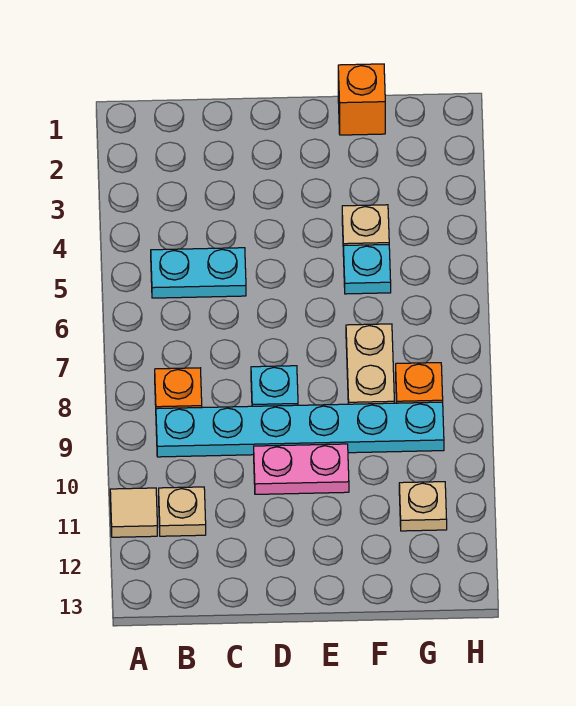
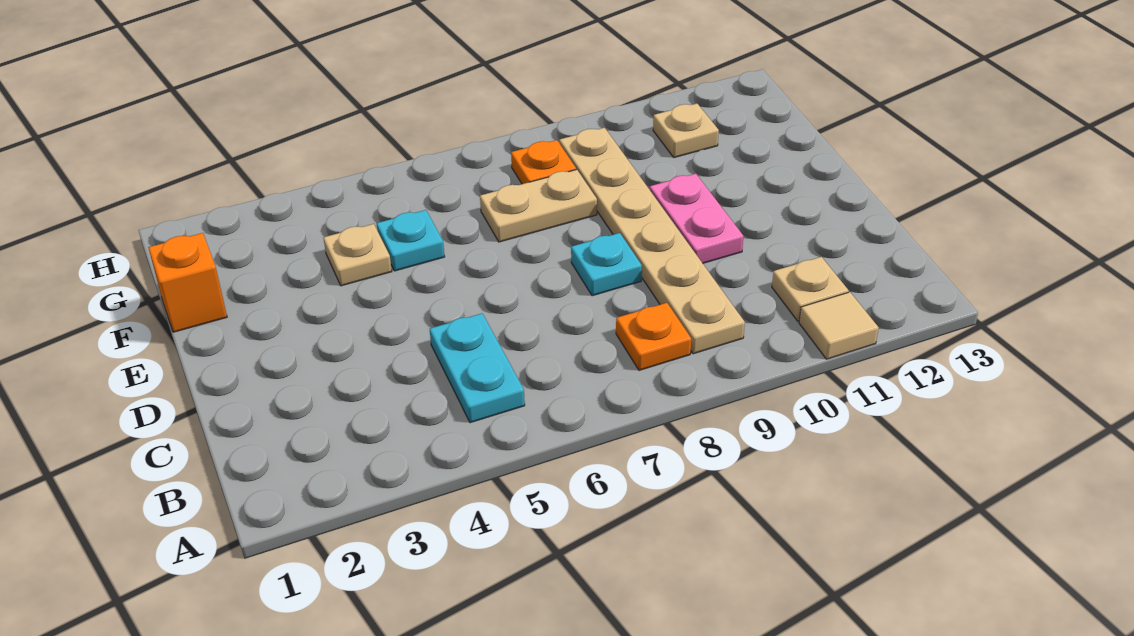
cyan plate B9:G9 level 1 -> tan plate B9:G9 level 1

